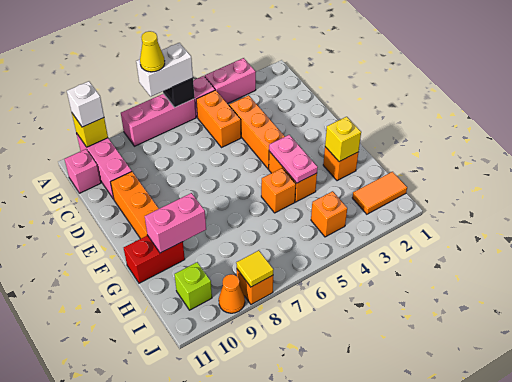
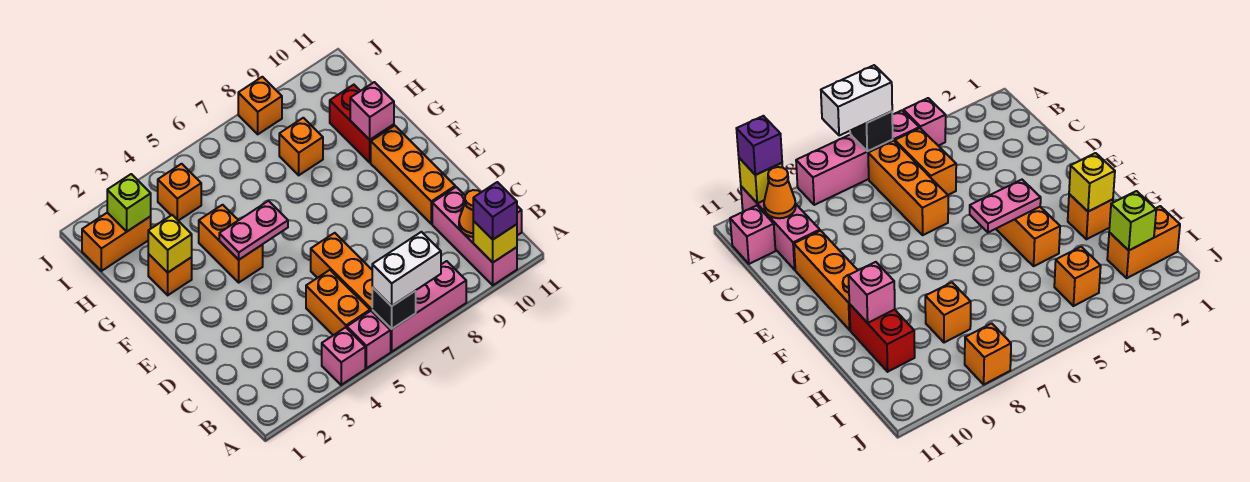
pink brick A3:A4 level 1 -> pink brick A4 level 1
yellow cone A7 level 4 -> none
white brick A10 level 3 -> purple brick A10 level 3
orange brick C4:E4 level 1 -> orange brick B6:D6 level 1
pink plate F4:G4 level 2 -> pink plate F4:F5 level 2
orange brick G5 level 1 -> orange brick H8 level 1
pink brick G9:G10 level 2 -> pink brick G10 level 2
red brick G10:G11 level 1 -> red brick G10:H10 level 1
orange tile I1:I2 level 1 -> orange brick I1:I2 level 1
lime brick I10 level 1 -> lime brick I2 level 2
yellow tile J8 level 2 -> none
orange cone J9 level 1 -> orange cone B10 level 2

